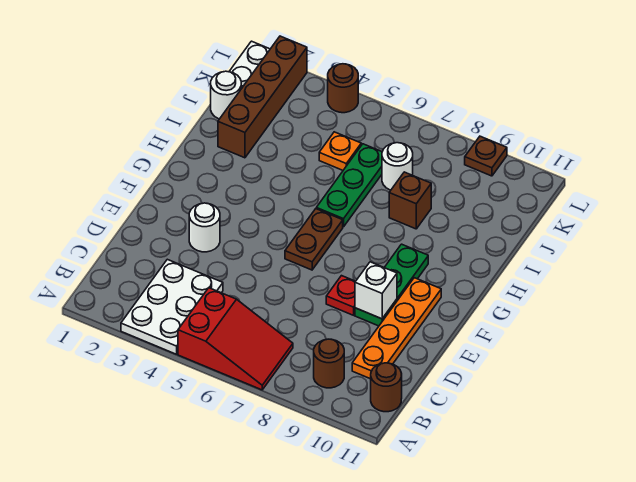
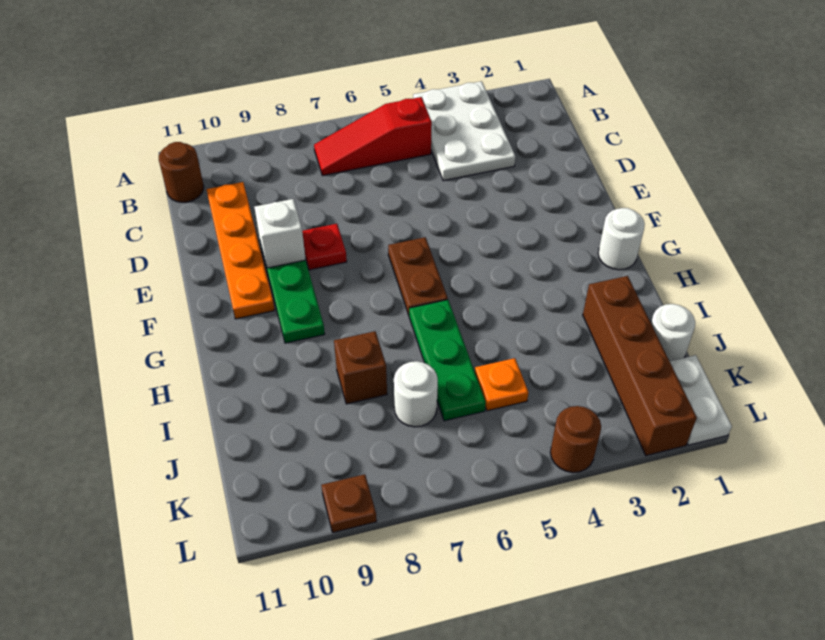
red slope A5:B7 level 1 top 5 -> red slope B5:B7 level 1 top 5
brown round brick B9 level 1 -> none
white round brick E3 level 1 -> white round brick G1 level 1

